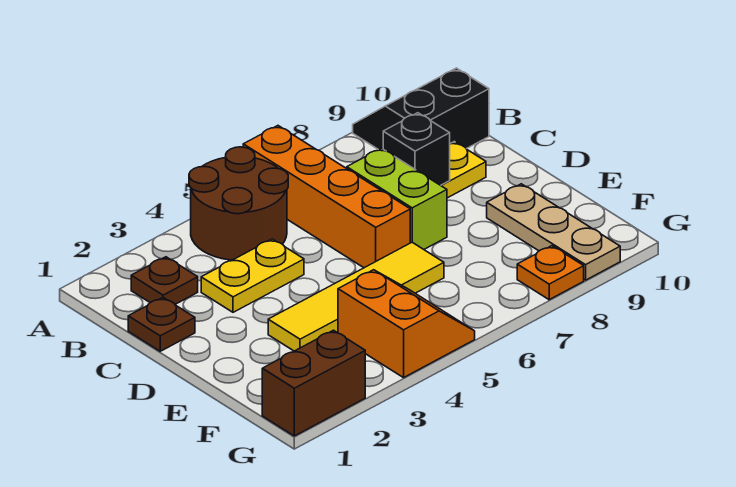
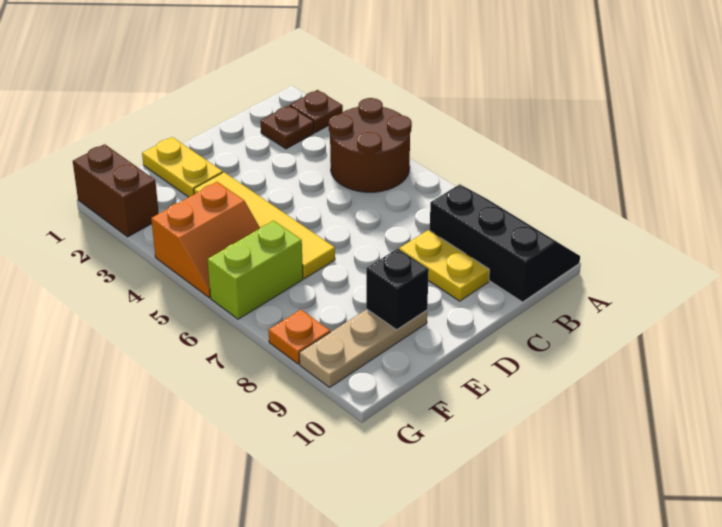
orange brick A6:D6 level 1 -> none
black slope A9:B10 level 1 top B -> black slope A8:B10 level 1 top B
brown plate C1 level 1 -> brown plate A2 level 1
yellow plate C3:C4 level 1 -> yellow plate E1:E2 level 1
lime brick C7:D7 level 1 -> lime brick F6:G6 level 1
black brick C8 level 2 -> black brick E9 level 2

